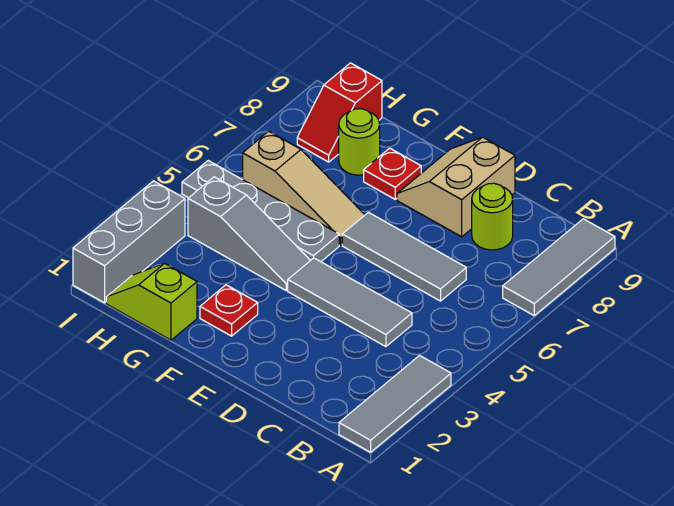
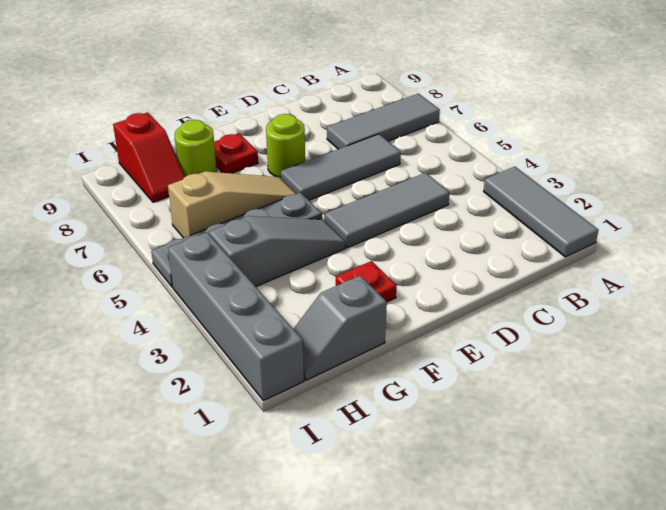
grey tile A7:A9 level 1 -> grey tile A7:C7 level 1
lime round brick C8 level 1 -> lime round brick E7 level 1
tan slope D8:E9 level 1 top D -> none
lime slope G1:H1 level 1 top G -> grey slope G1:H1 level 1 top G
grey brick I1:I3 level 1 -> grey brick I1:I4 level 1

